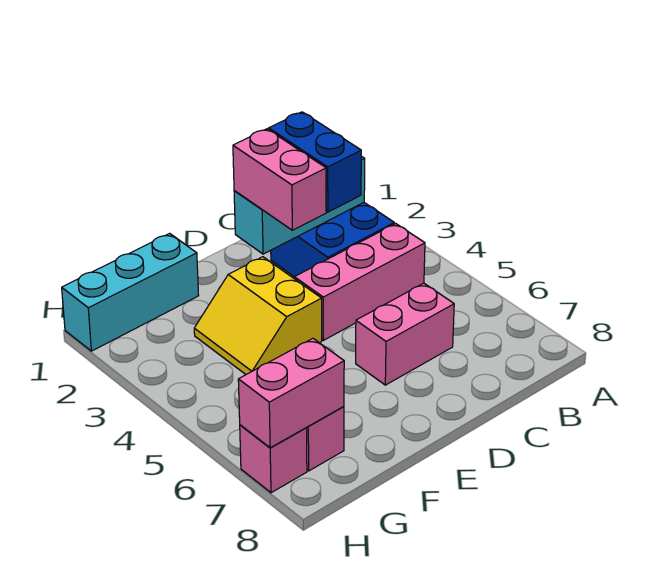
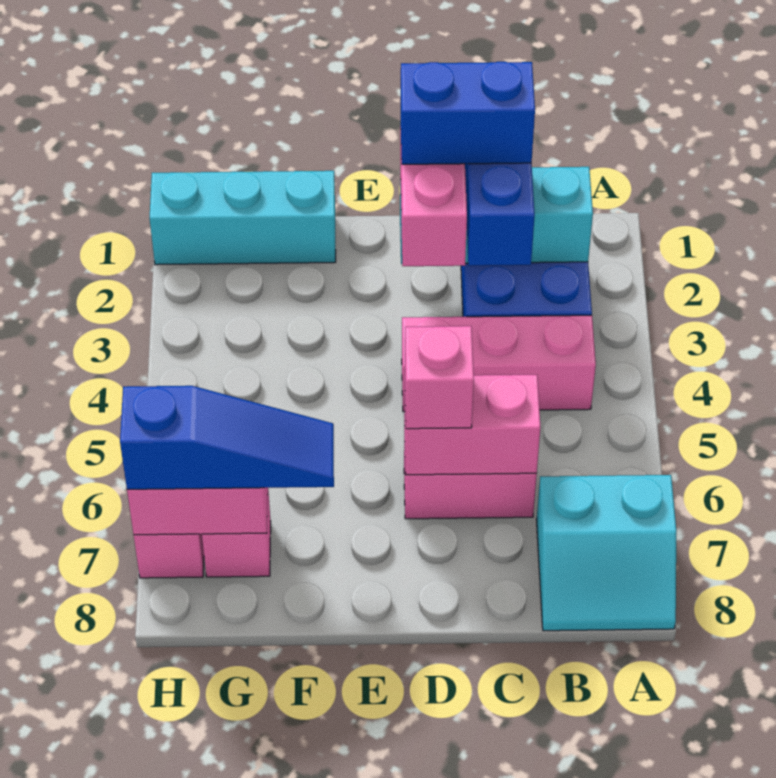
none -> cyan slope A7:B8 level 1 top 7
none -> blue brick C2:D2 level 4
none -> pink brick C6:D6 level 2
none -> pink brick D6 level 3
yellow slope E3:F4 level 1 top E -> none
none -> blue slope F7:H7 level 3 top H

